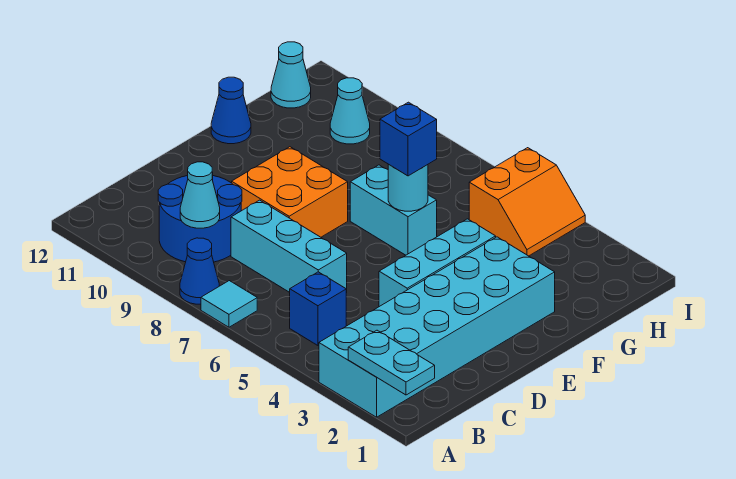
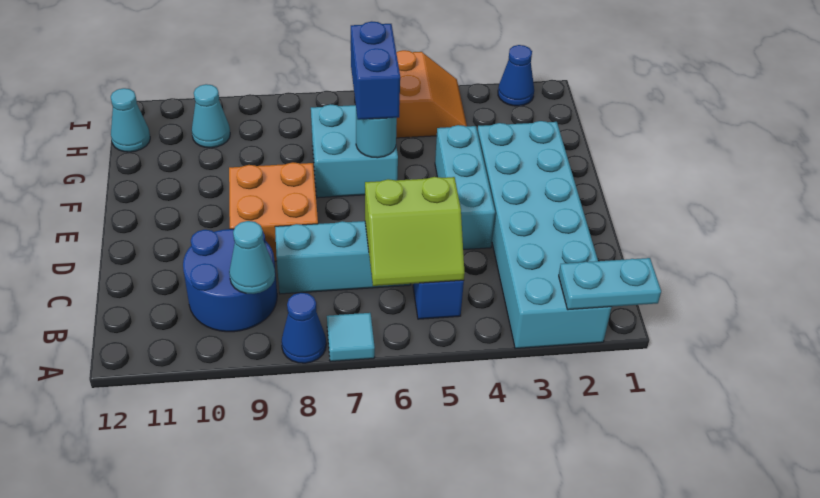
none -> lime slope B5:C6 level 2 top C
cyan brick F6:F7 level 1 -> cyan brick F6:G7 level 1
blue brick F6 level 3 -> blue brick F6:G6 level 3
blue cone F12 level 1 -> blue cone I2 level 1

